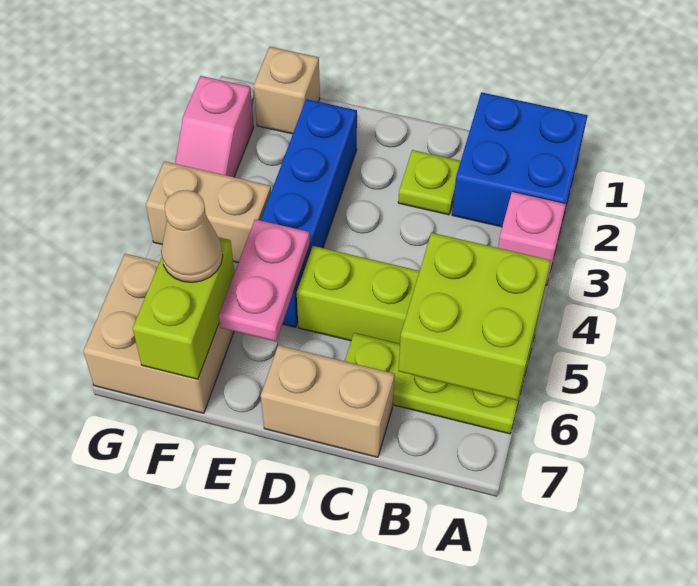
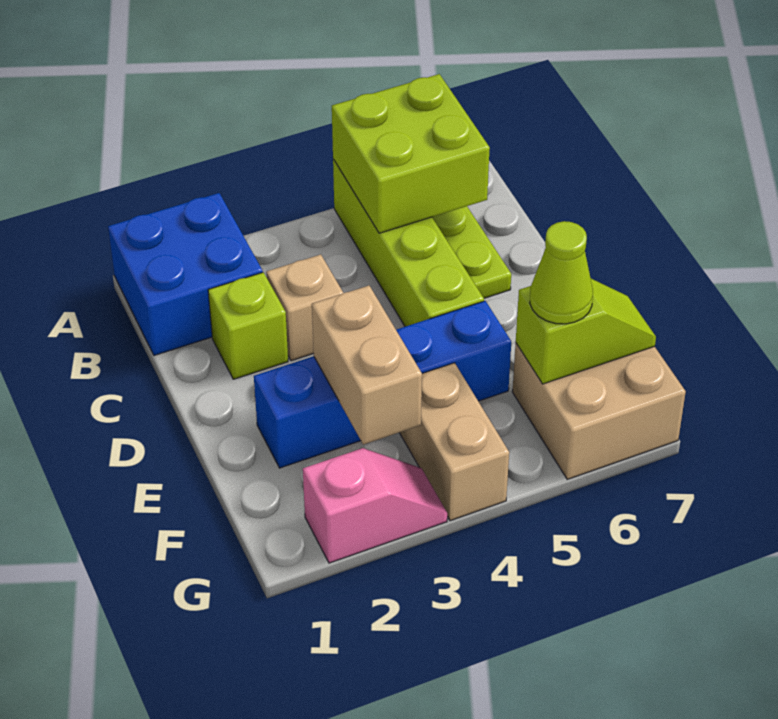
pink brick A3 level 1 -> none
lime plate C2 level 1 -> lime brick C2 level 1
tan brick C7:D7 level 1 -> tan brick E3:F3 level 2
pink plate E5:E6 level 2 -> none
tan brick F1 level 1 -> tan brick C3 level 1
lime brick F6:F7 level 2 -> lime slope F6:F7 level 2 top 6
tan cone F6 level 3 -> lime cone F6 level 3

